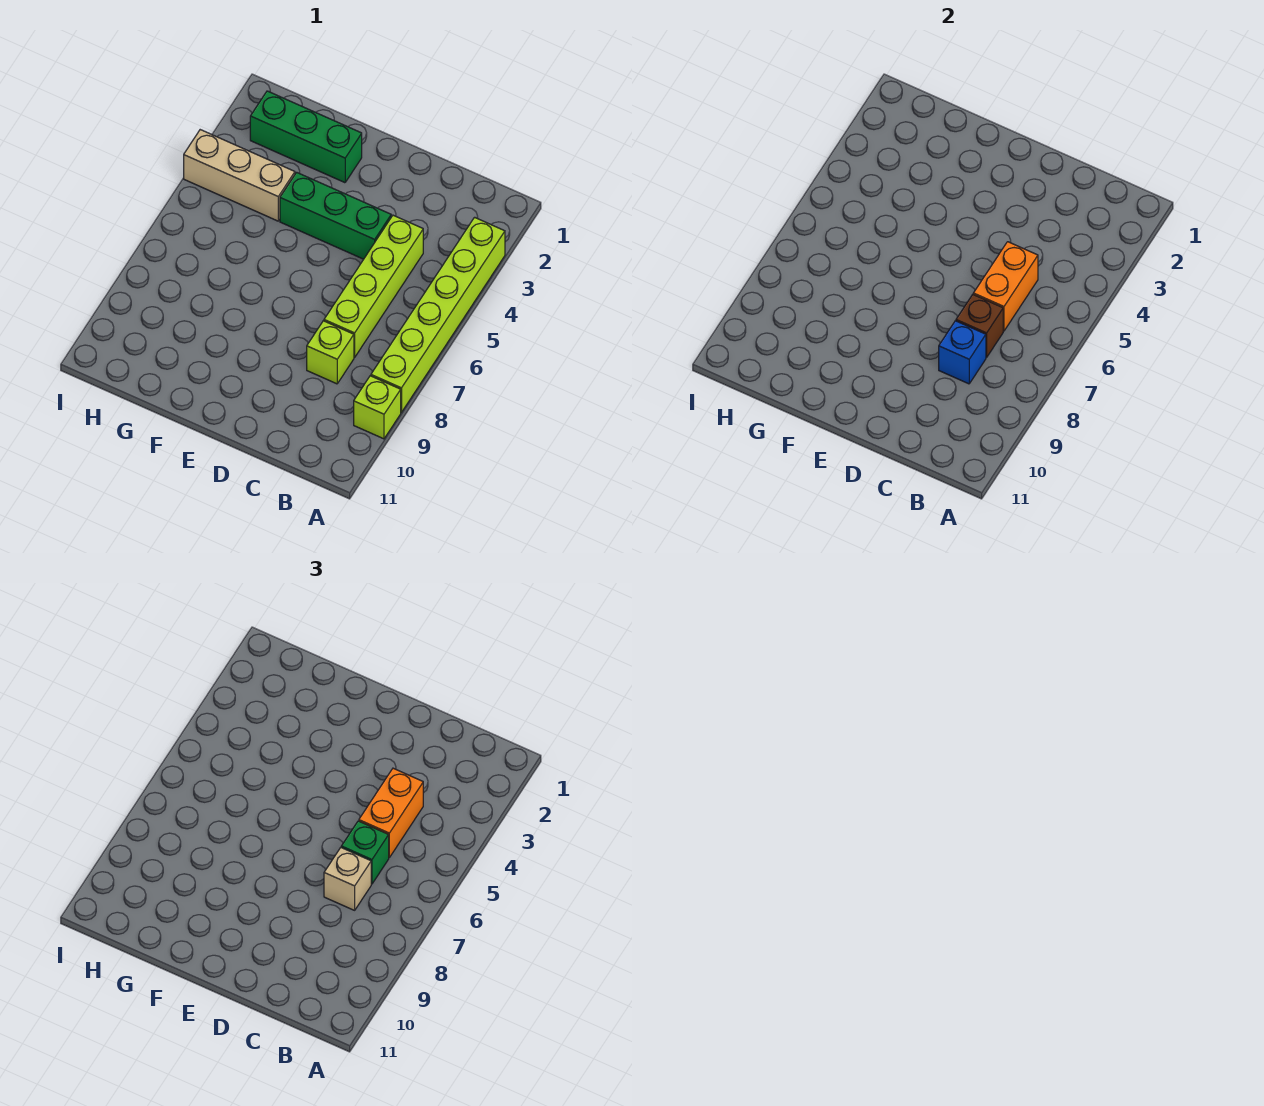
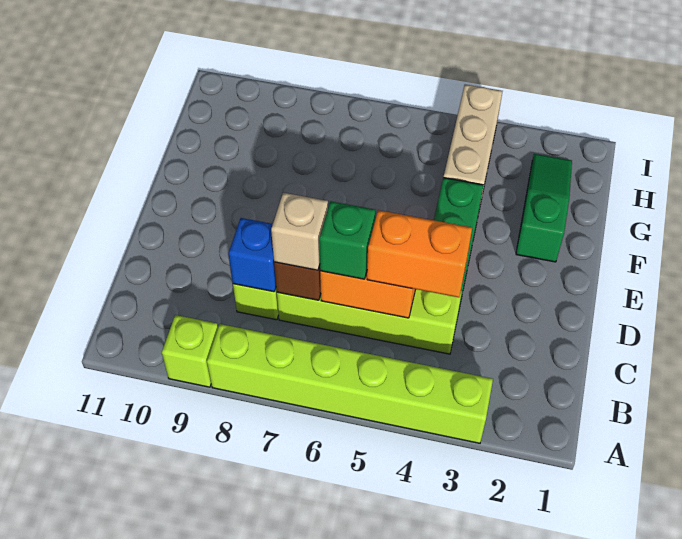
green brick F2:H2 level 1 -> green slope F2:H2 level 1 top F

